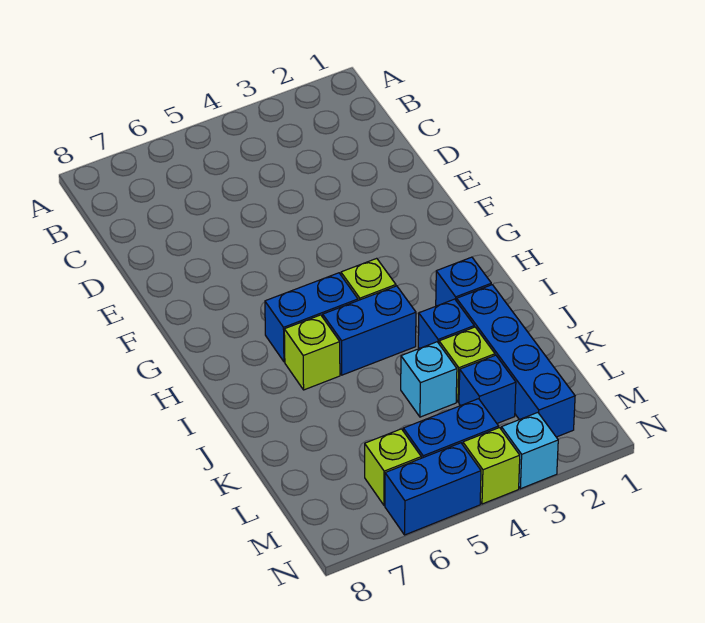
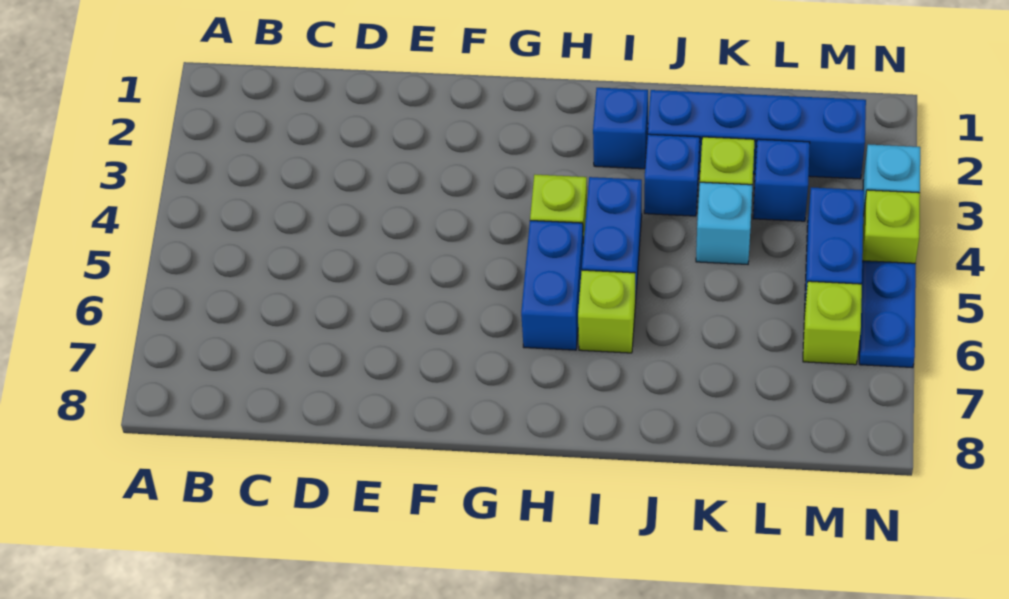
blue brick N5:N6 level 1 -> blue plate N5:N6 level 1

